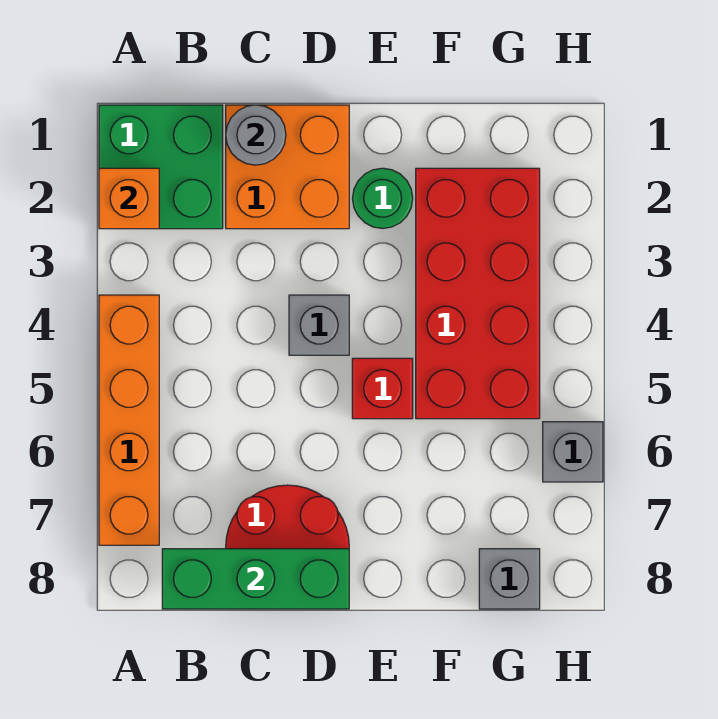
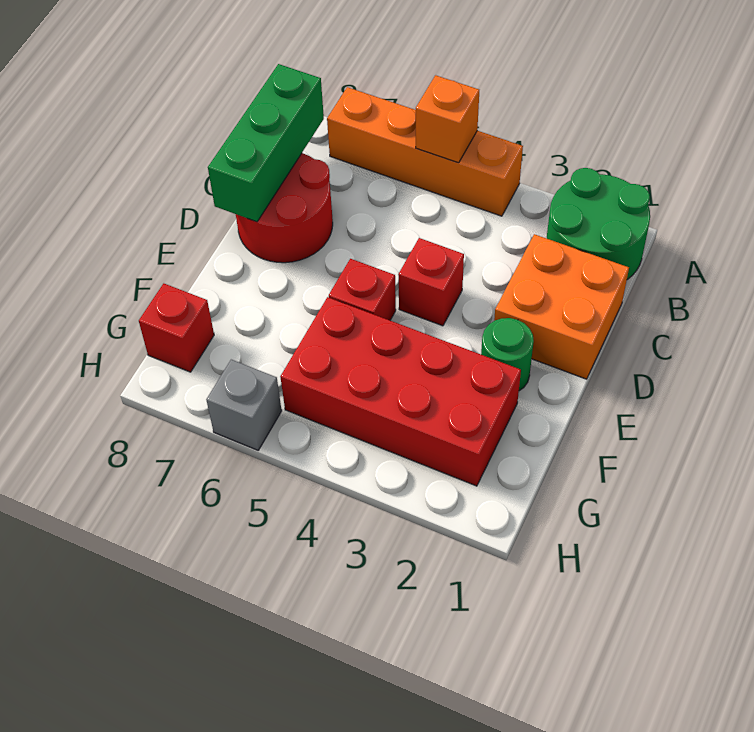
green brick A1:B2 level 1 -> green round brick A1:B2 level 1
orange brick A2 level 2 -> orange brick A5 level 2
grey round brick C1 level 2 -> none
grey brick D4 level 1 -> red brick D4 level 1
grey brick G8 level 1 -> red brick G8 level 1

